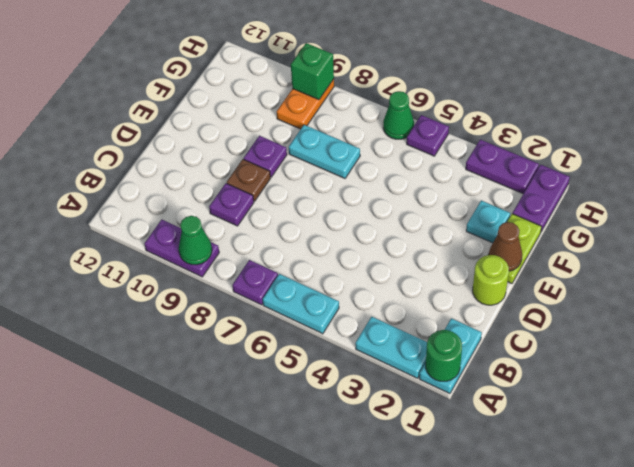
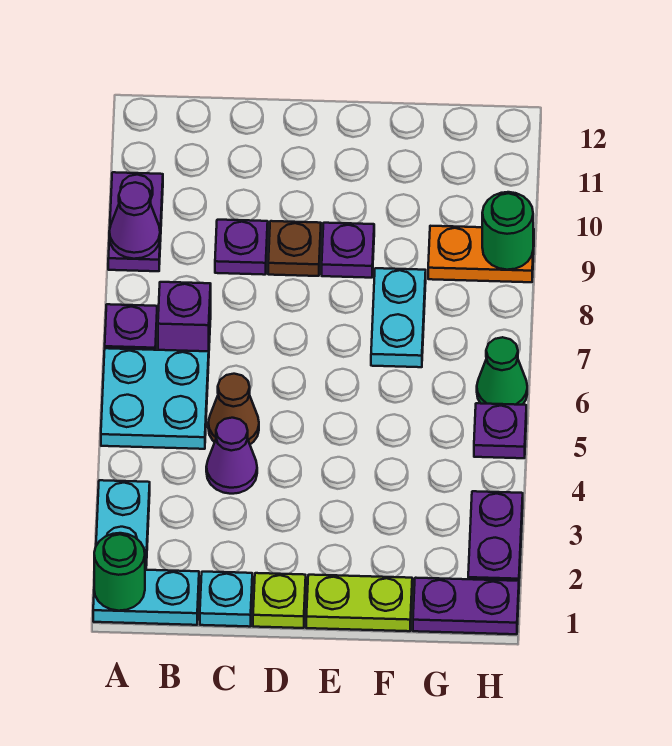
cyan plate A5:A6 level 1 -> cyan plate A5:B6 level 1
green cone A9 level 2 -> purple cone A9 level 2
none -> purple brick B7 level 1
none -> purple cone C4 level 1
lime round brick D1 level 1 -> lime plate D1 level 1
brown cone E1 level 2 -> brown cone C5 level 1
cyan plate F2 level 1 -> cyan plate C1 level 1
green brick H9 level 2 -> green round brick H9 level 2

